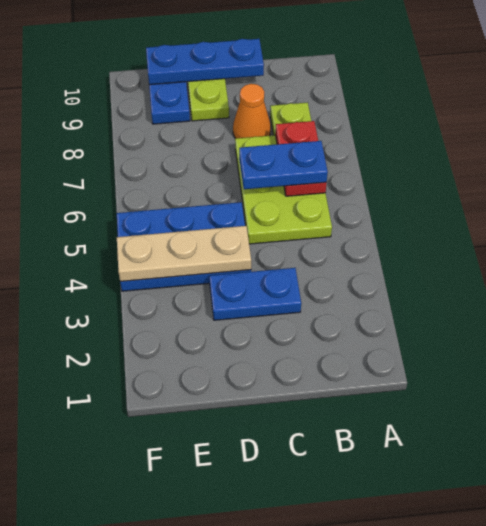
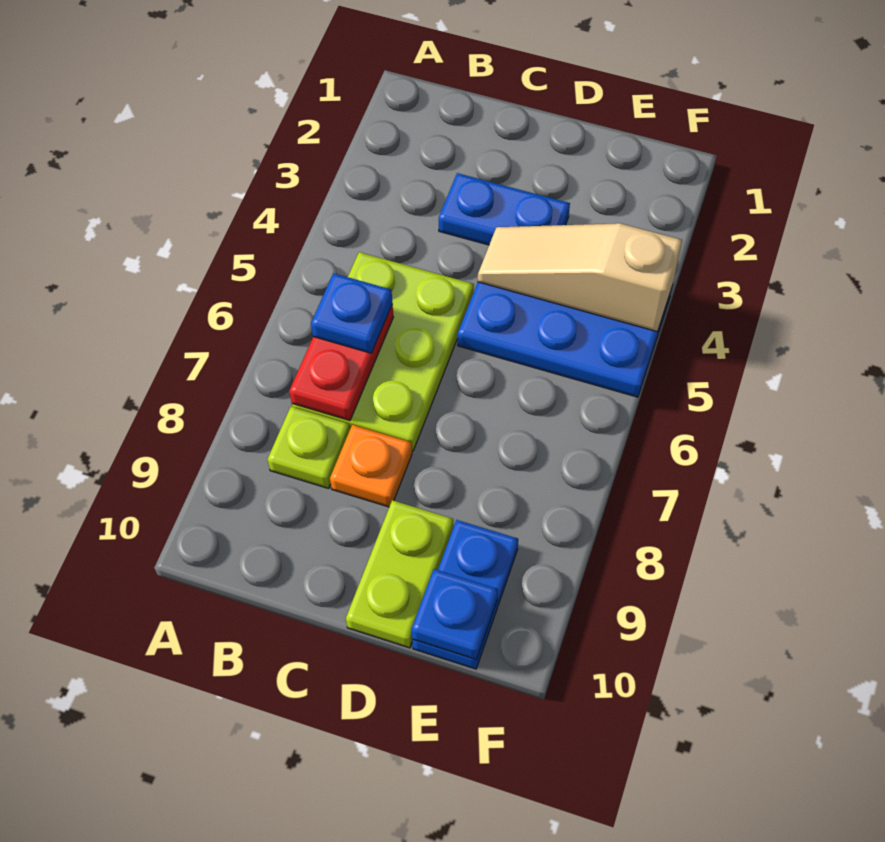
blue plate B6:C6 level 3 -> blue plate B6 level 3
orange cone C8 level 1 -> orange plate C8 level 1
blue plate C10:E10 level 2 -> blue plate E10 level 2
tan plate D4:F4 level 2 -> tan slope D4:F4 level 2 top F

